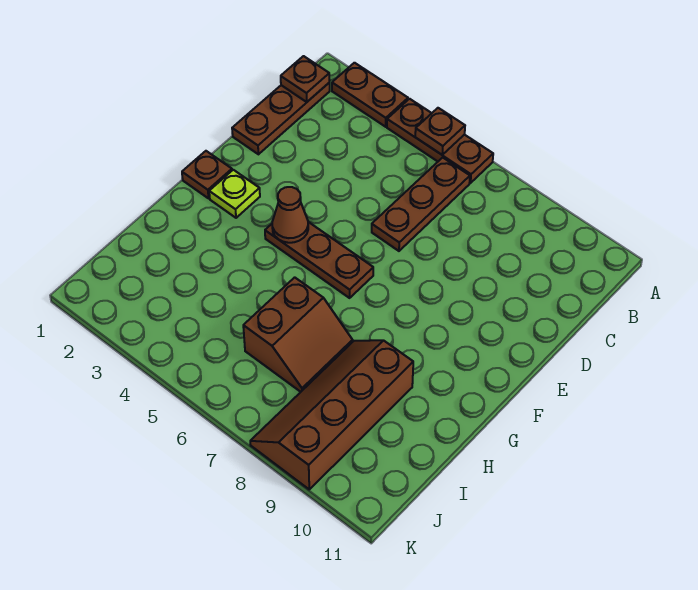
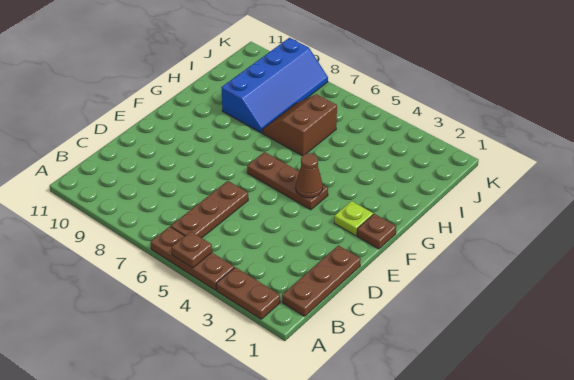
brown plate B1 level 2 -> none
brown slope H8:K9 level 1 top 9 -> blue slope H8:K9 level 1 top 9

